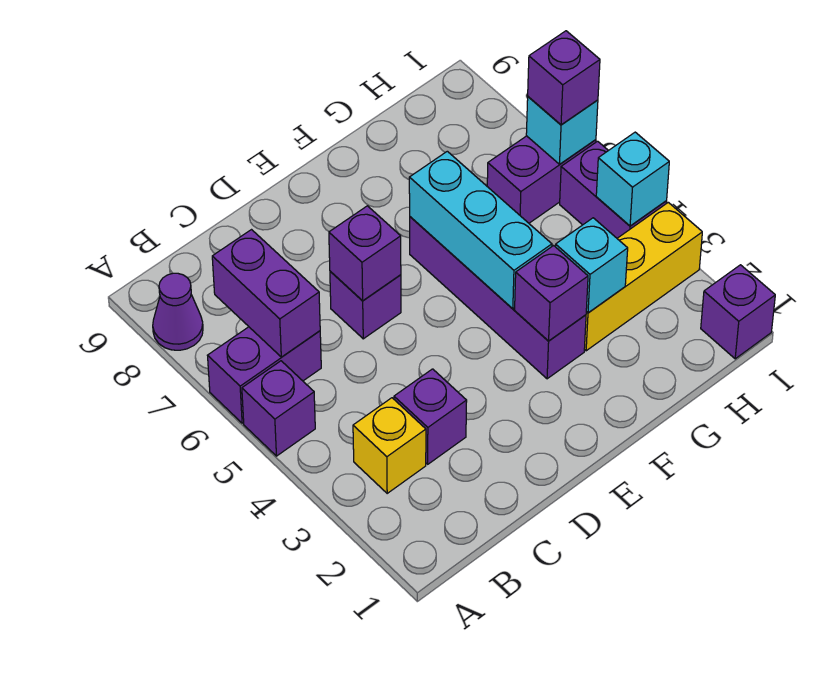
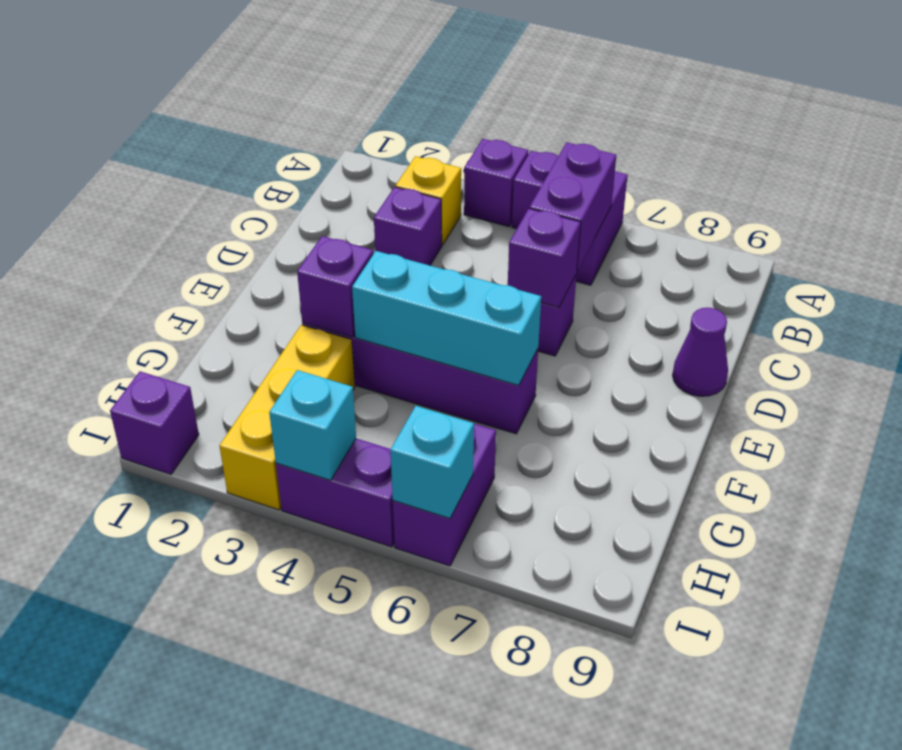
purple cone A8 level 1 -> purple cone D9 level 1
purple brick B6:B7 level 2 -> purple brick B6:C6 level 2
cyan brick G3 level 2 -> none
purple brick I6 level 3 -> purple brick A4 level 1

